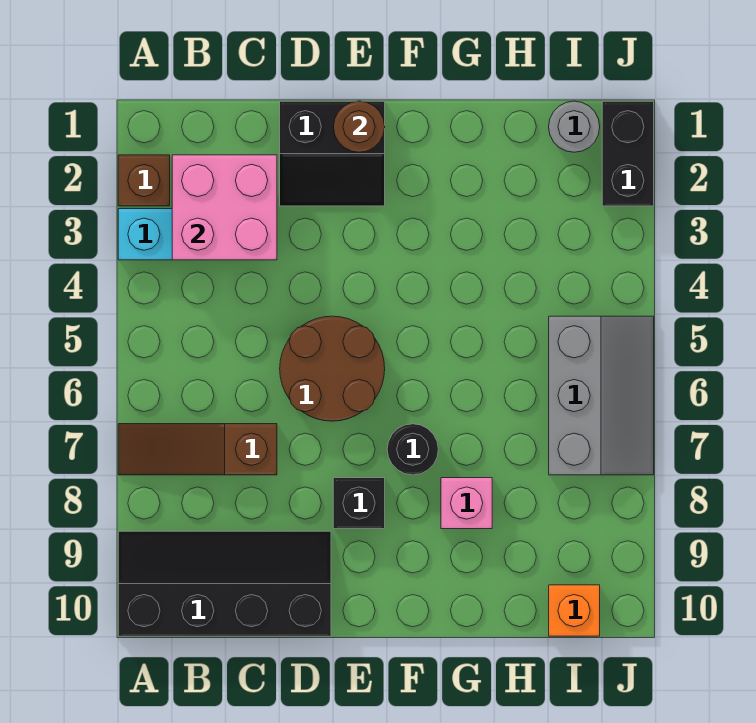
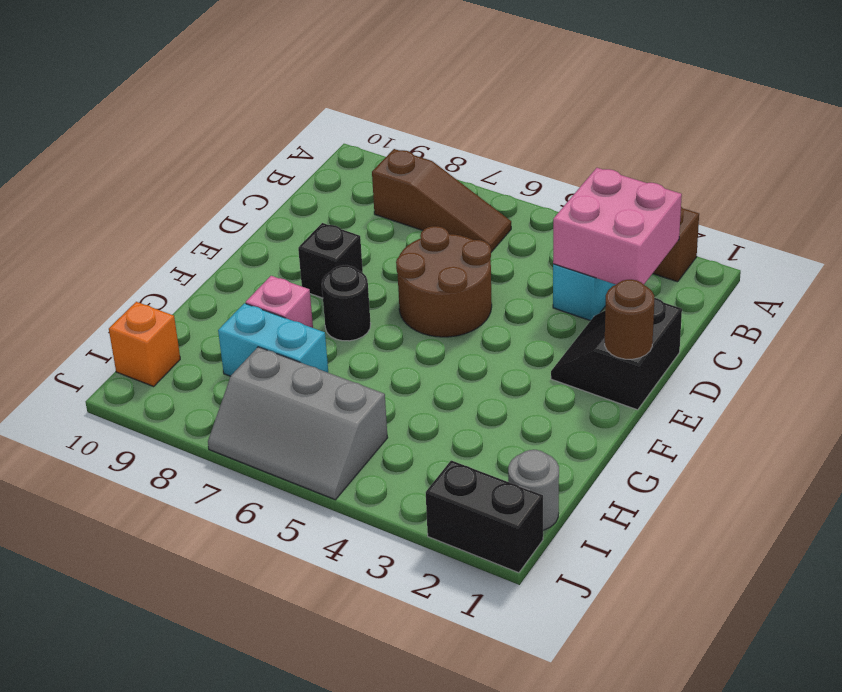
brown slope A7:C7 level 1 top C -> brown slope B6:B8 level 1 top 8
black slope A9:D10 level 1 top 10 -> none
none -> cyan brick H7:H8 level 1

